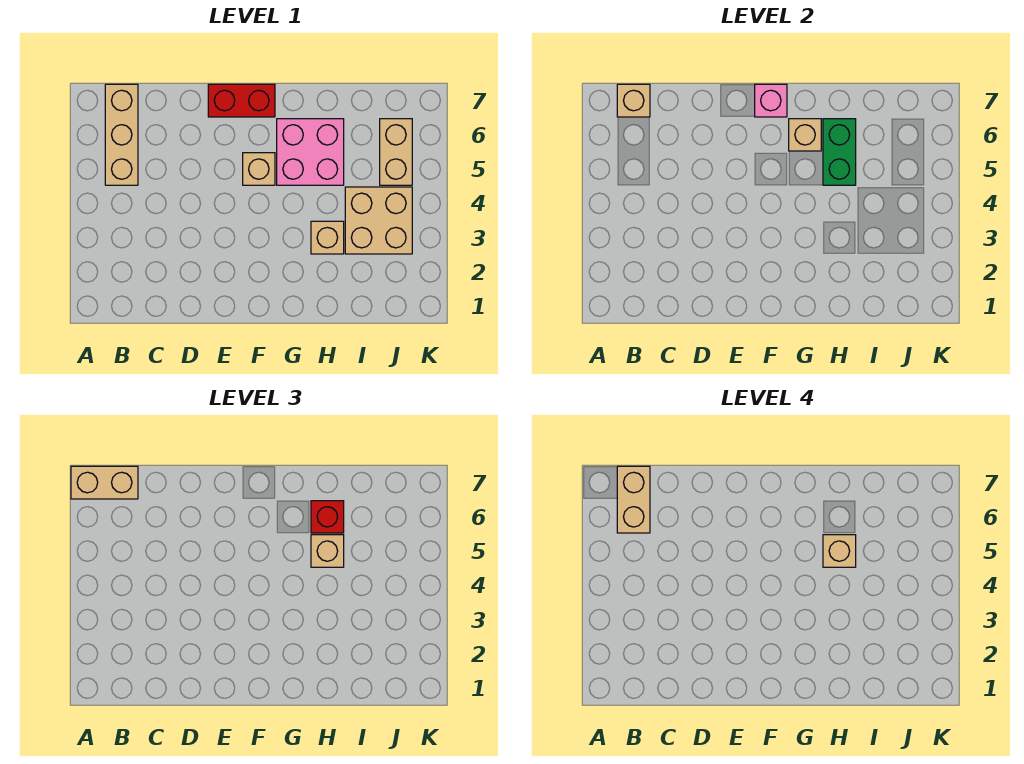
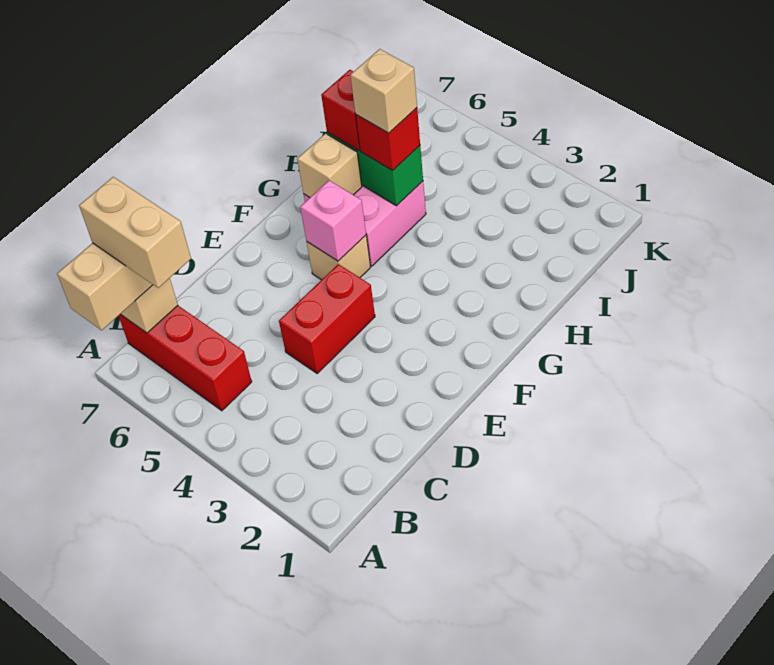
tan brick B5:B7 level 1 -> red brick B5:B7 level 1
red brick E7:F7 level 1 -> red brick D4:E4 level 1
pink brick F7 level 2 -> pink brick F5 level 2
tan brick H3 level 1 -> none
tan brick H5 level 3 -> red brick H5 level 3
tan brick I3:J4 level 1 -> none
tan brick J5:J6 level 1 -> none

